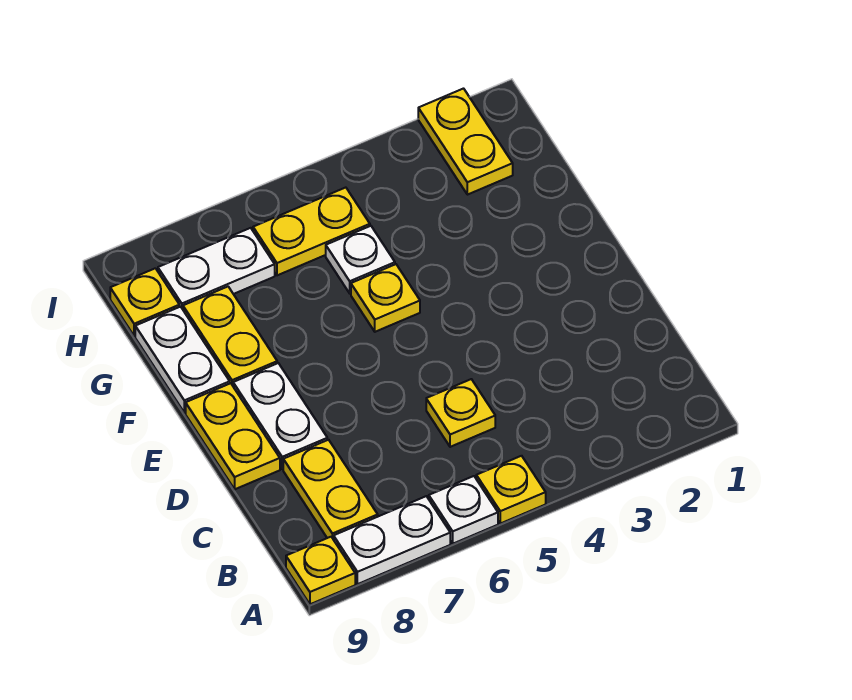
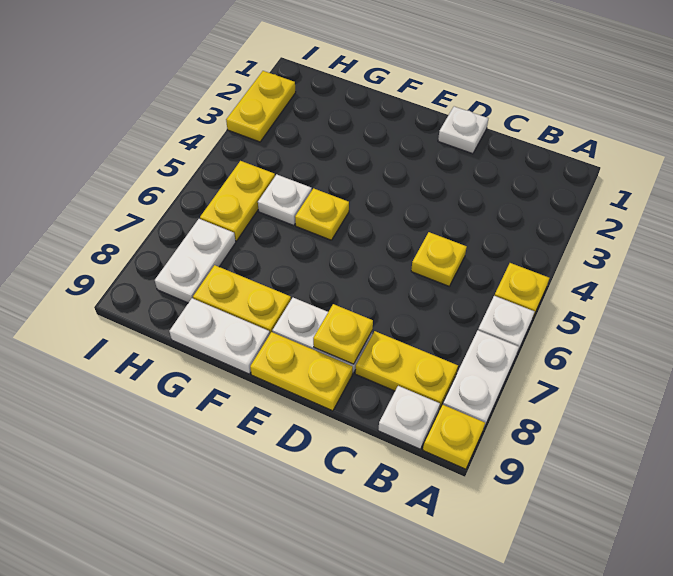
none -> white plate B9 level 1
none -> white plate D1 level 1
yellow plate H2:I2 level 1 -> yellow plate I2:I3 level 1
yellow plate H9 level 1 -> yellow plate D8 level 2

